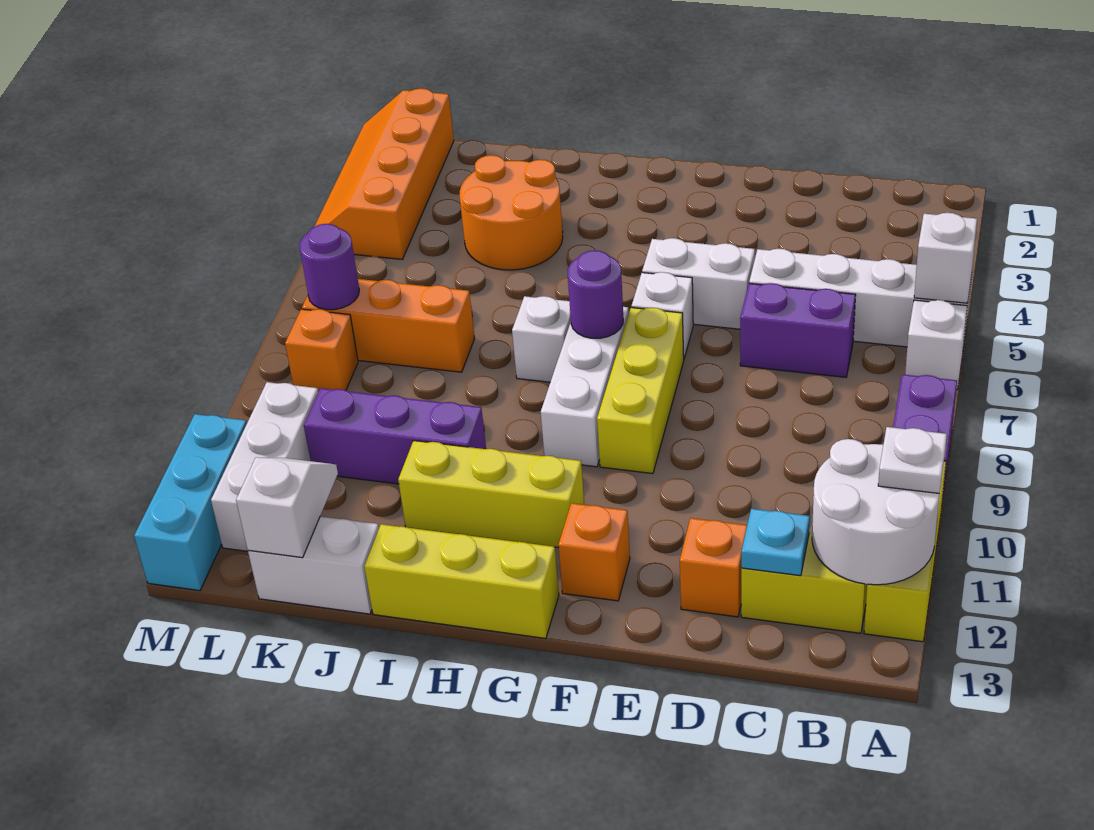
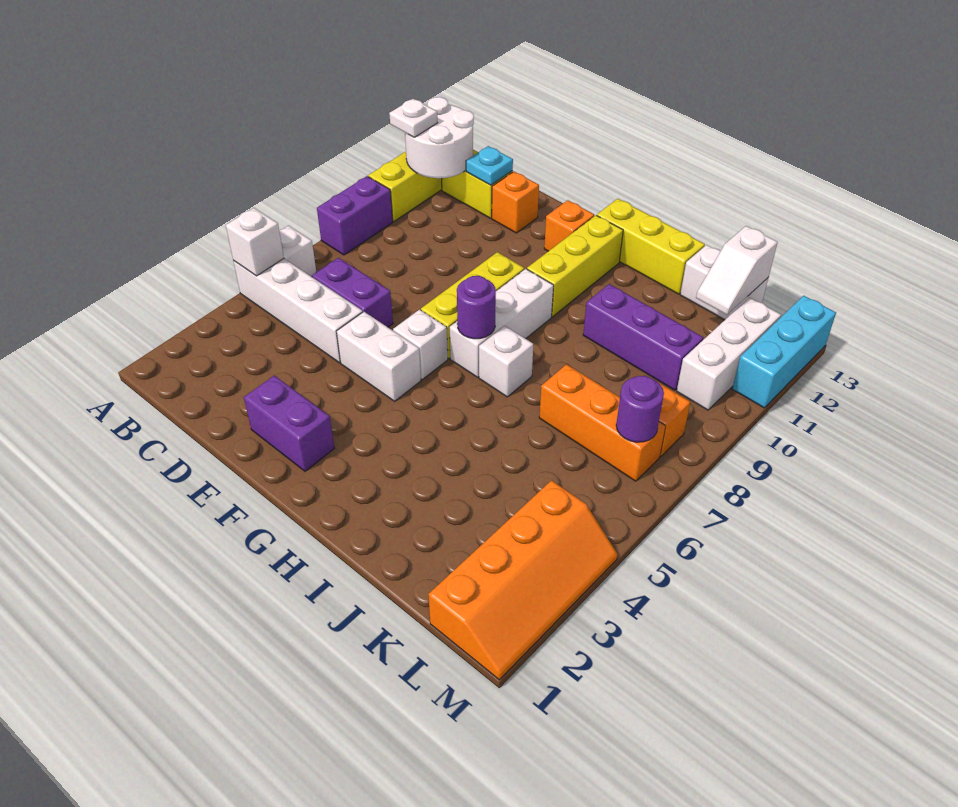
none -> purple brick E2:F2 level 1
yellow brick G11:I11 level 1 -> yellow brick G10:G12 level 1
orange round brick I3:J4 level 1 -> none

